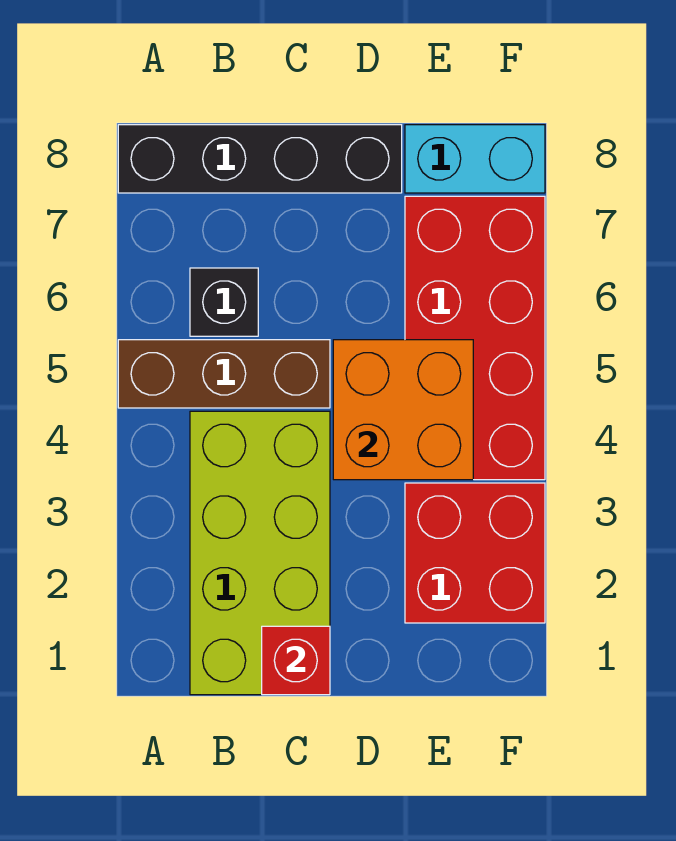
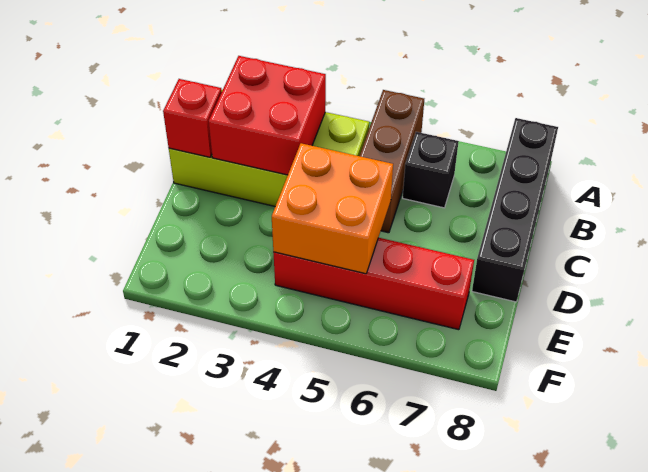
red brick E2:F3 level 1 -> red brick B2:C3 level 2
red brick E4:F7 level 1 -> red brick E4:E7 level 1
cyan brick E8:F8 level 1 -> none

